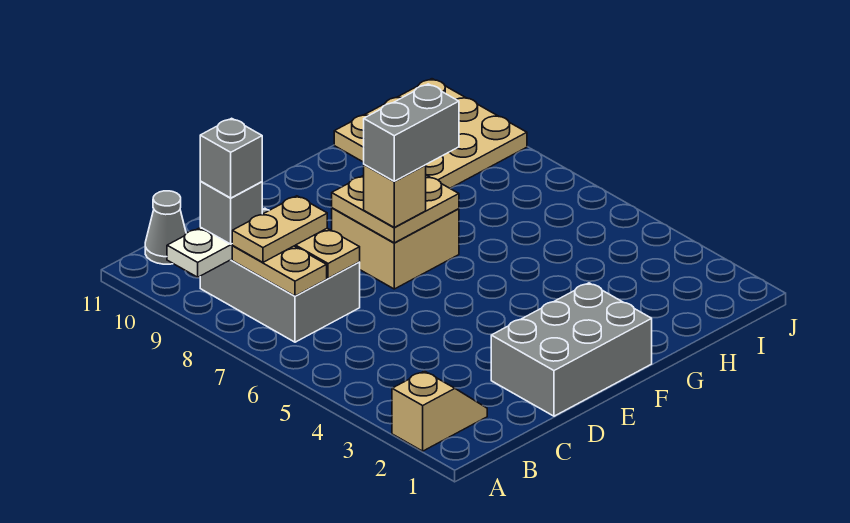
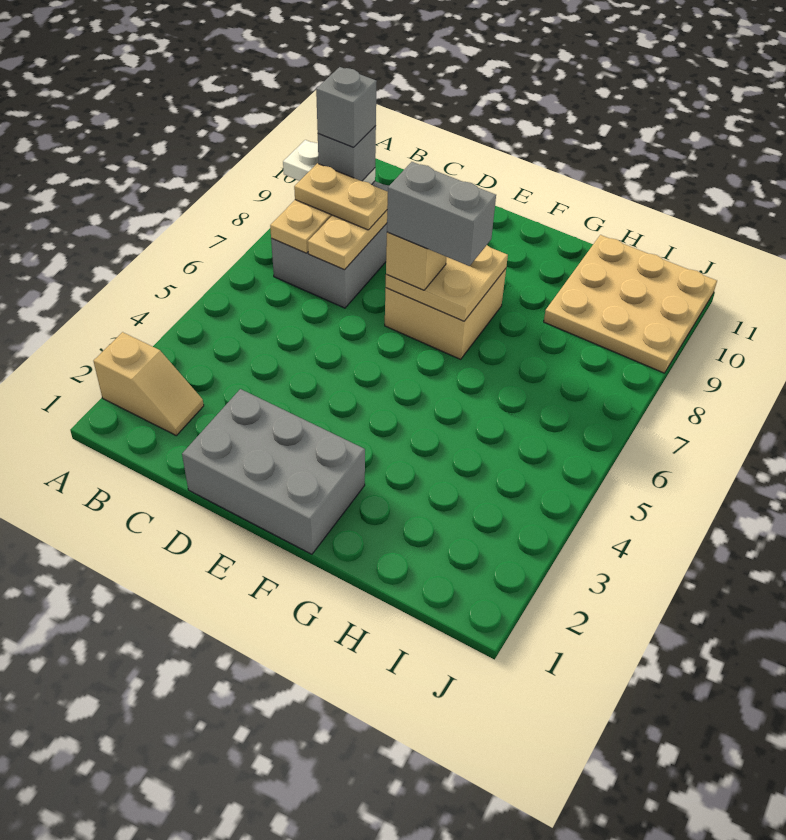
grey cone B11 level 1 -> none

